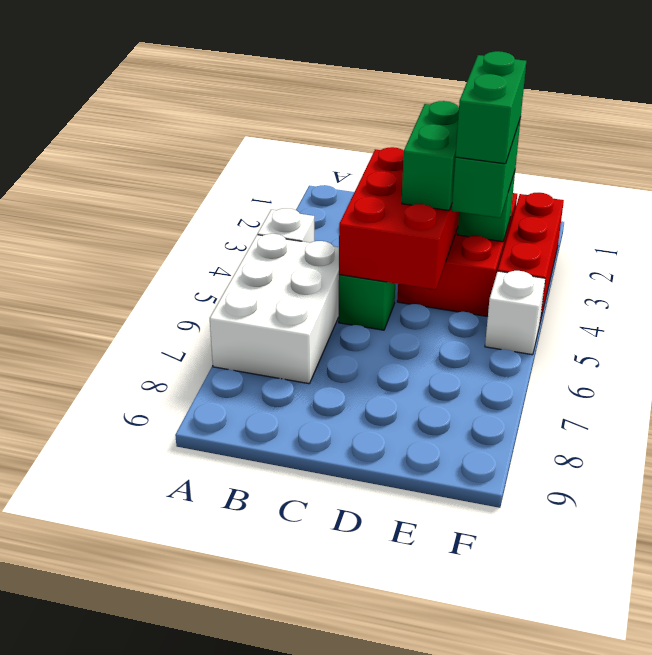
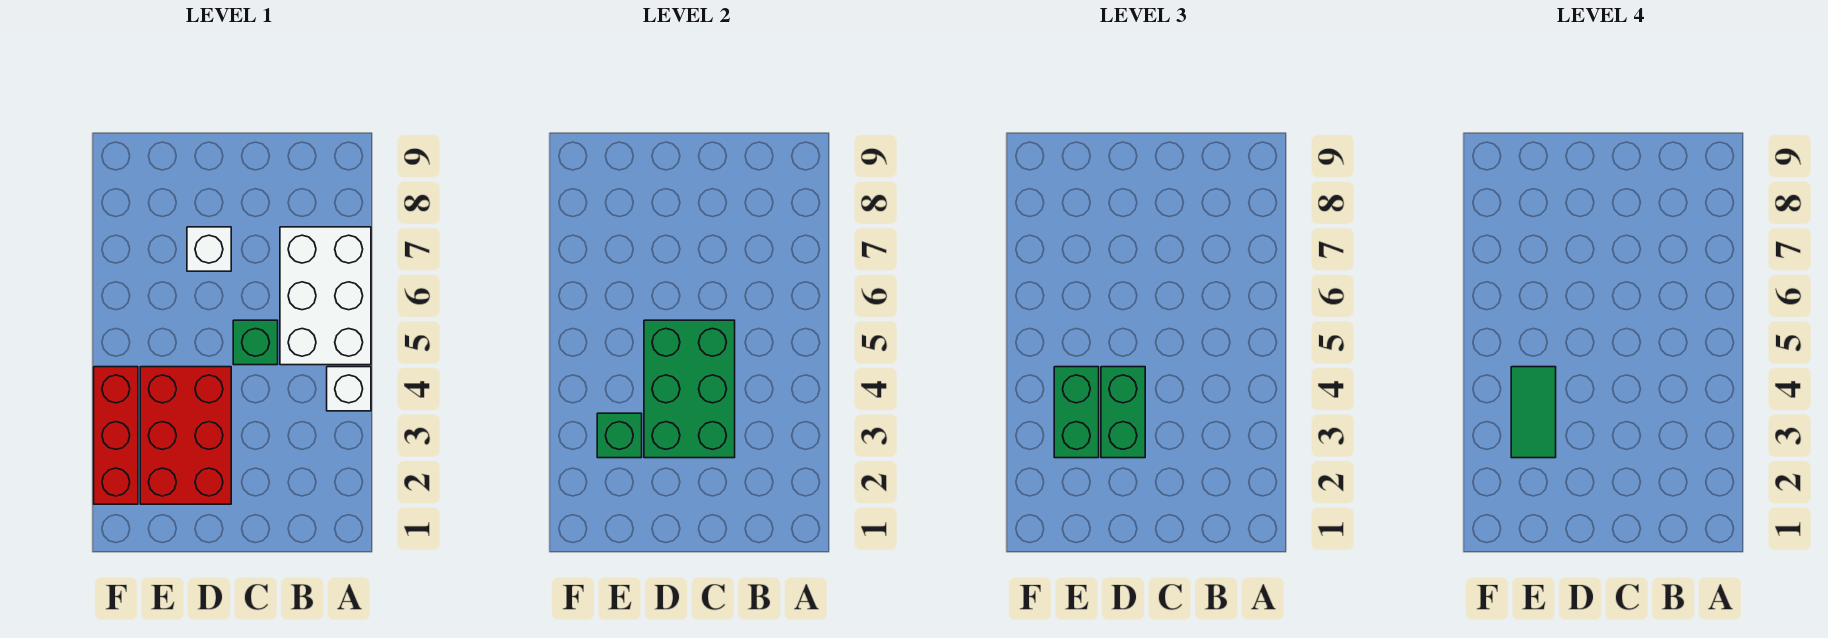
red brick C3:D5 level 2 -> green brick C3:D5 level 2
green brick E3:E4 level 4 -> green tile E3:E4 level 4
white brick F5 level 1 -> white brick D7 level 1

